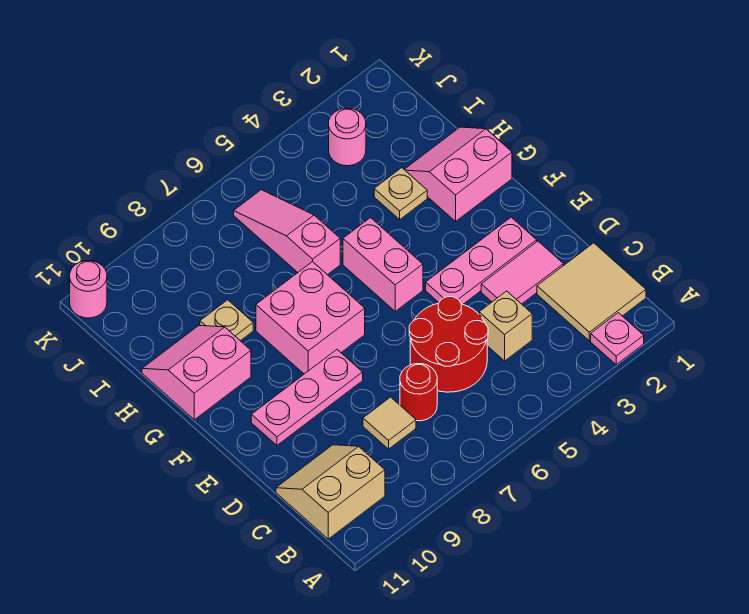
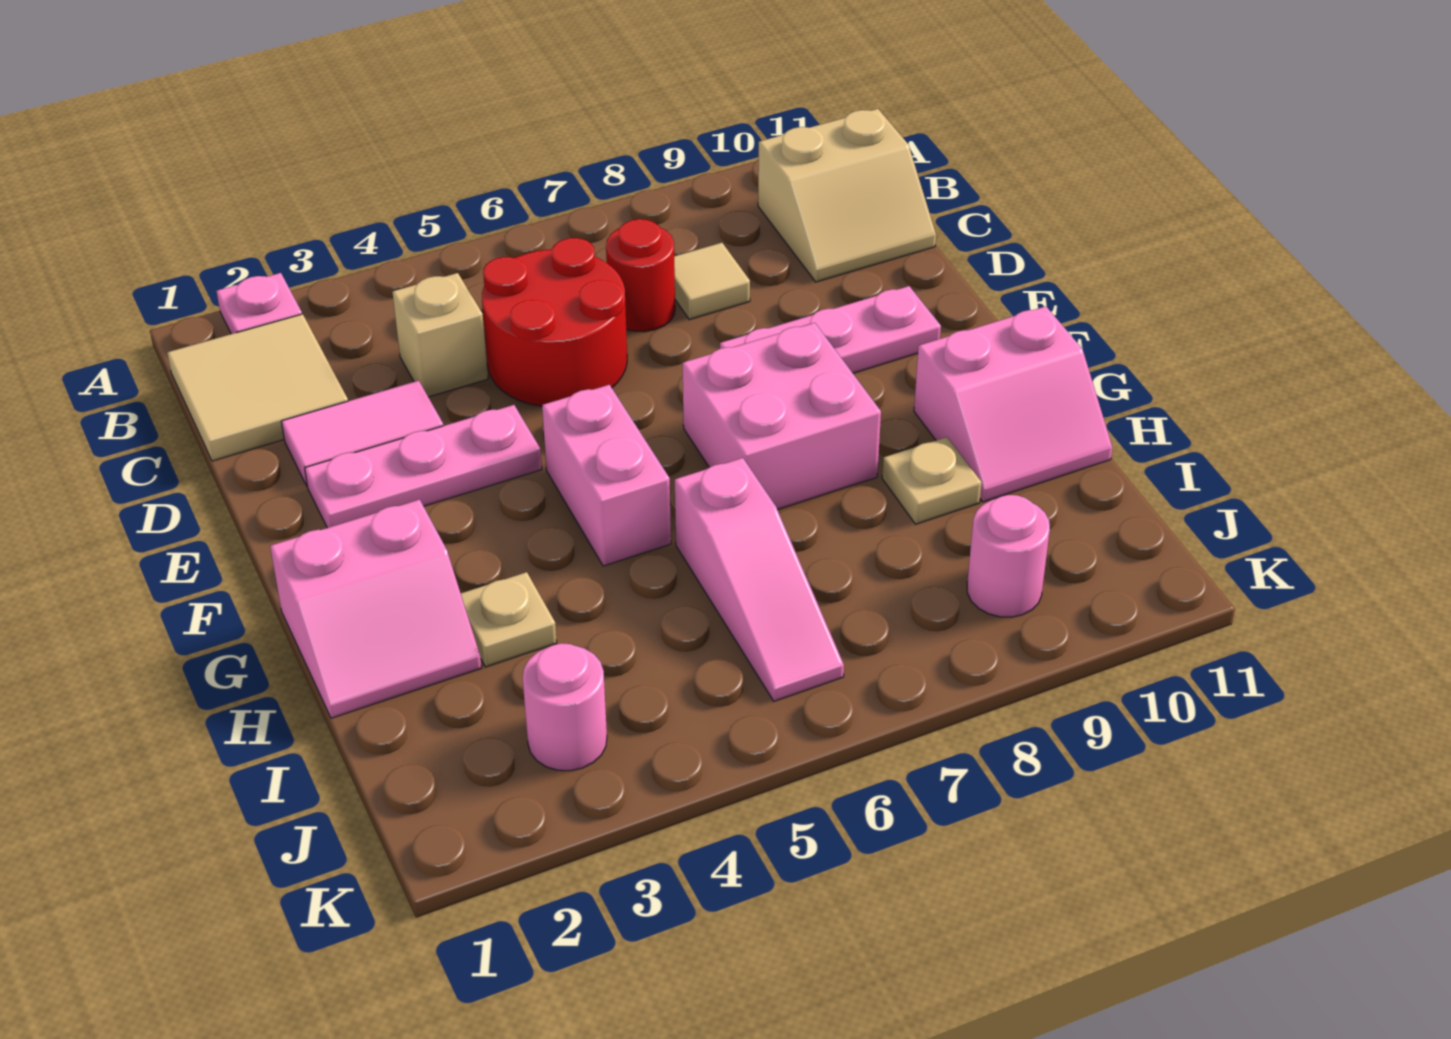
pink round brick K11 level 1 -> pink round brick J9 level 1

